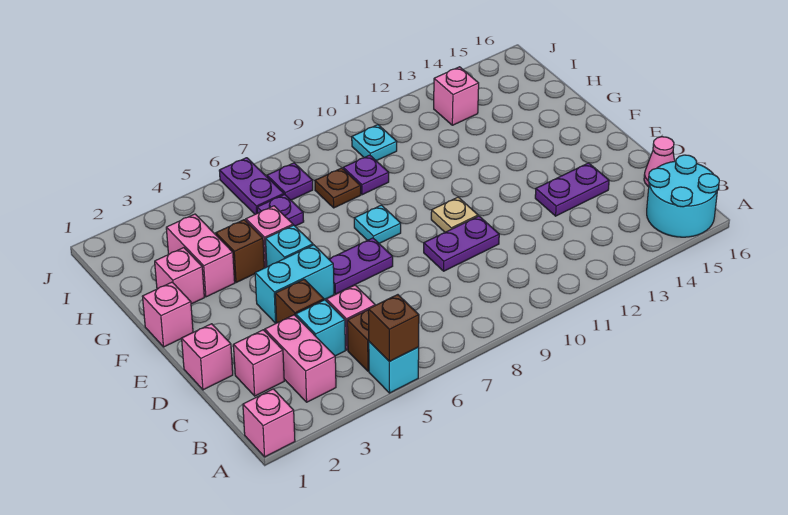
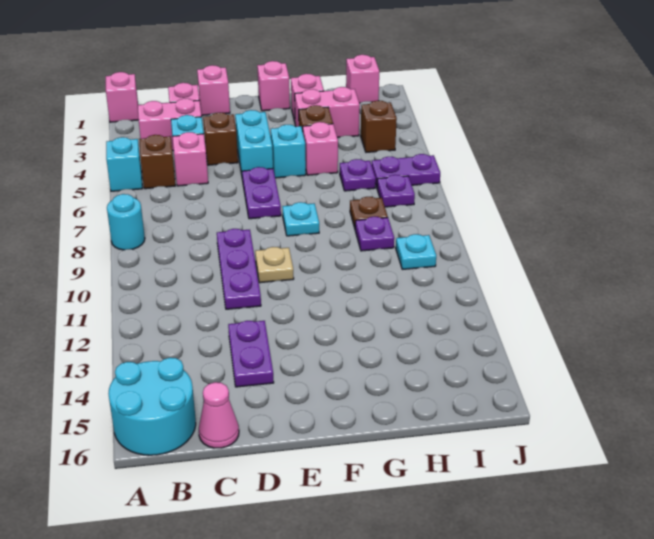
brown brick A5 level 2 -> brown brick I4 level 1
none -> cyan round brick A8 level 1
purple plate D9:D10 level 1 -> purple plate D9:D11 level 1
pink brick I13 level 1 -> pink brick I1 level 1

